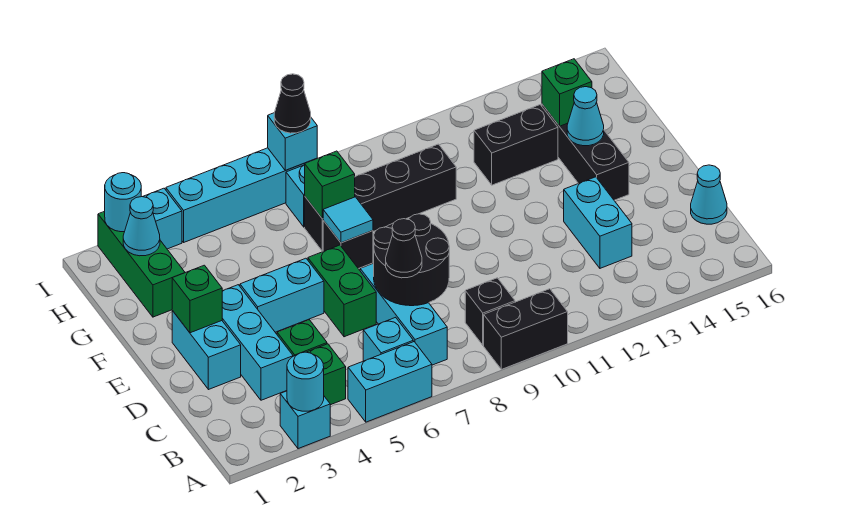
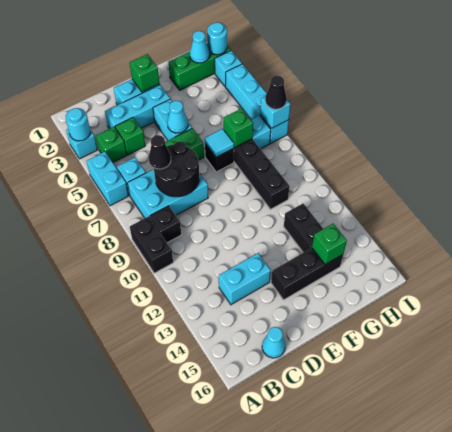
cyan brick B7:D7 level 1 -> cyan brick B7:D8 level 1
cyan cone F14 level 2 -> cyan cone E5 level 2

